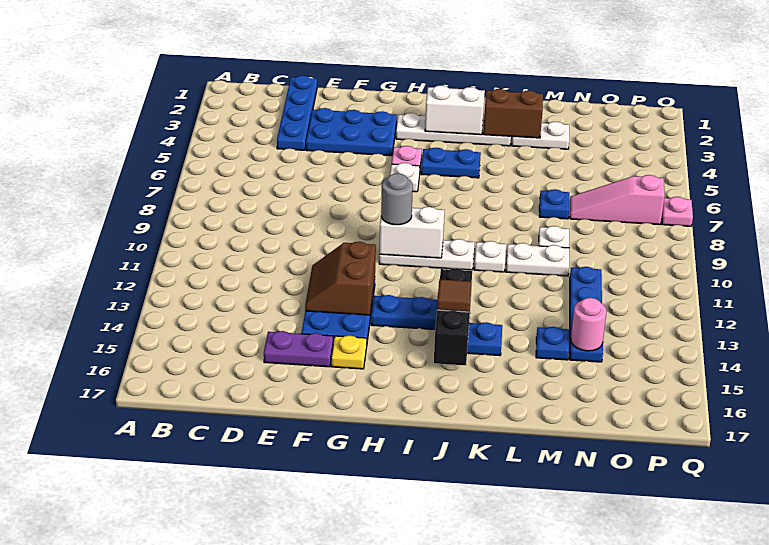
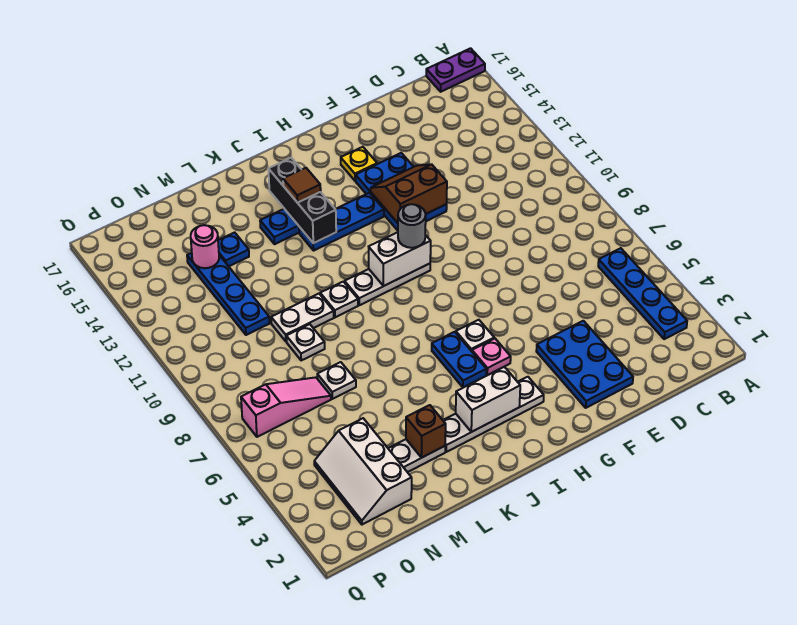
blue plate D1:D4 level 1 -> blue plate B3:B6 level 1
blue plate E3:G4 level 1 -> blue plate E2:F4 level 1
purple plate E15:F15 level 1 -> purple plate A17:B17 level 1
brown slope F12:G13 level 2 top G -> brown slope F12:G13 level 2 top 12
blue plate I5:J5 level 1 -> blue plate I5:I6 level 1
brown brick K3:L3 level 2 -> brown brick L3 level 2
blue plate M7 level 1 -> white plate M7 level 1
none -> white slope N2:O4 level 1 top N
pink plate Q7 level 1 -> none

